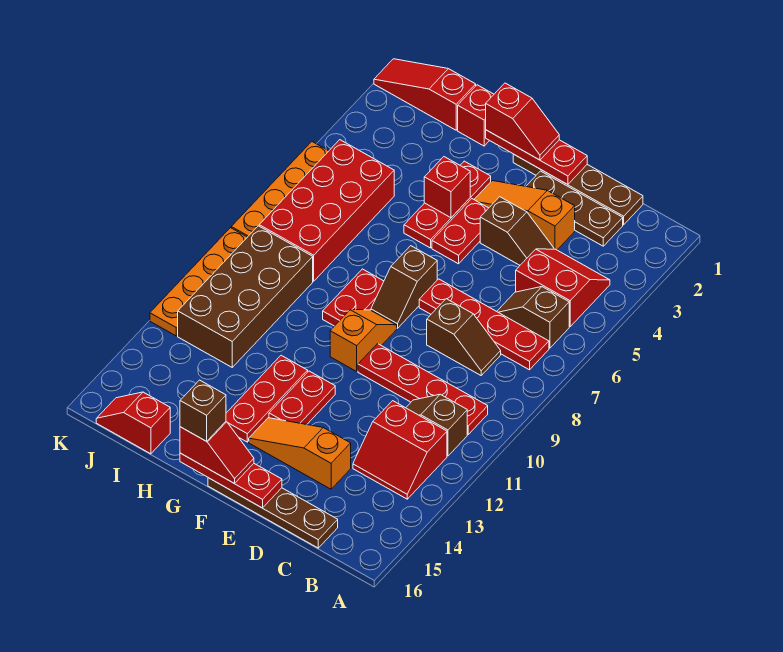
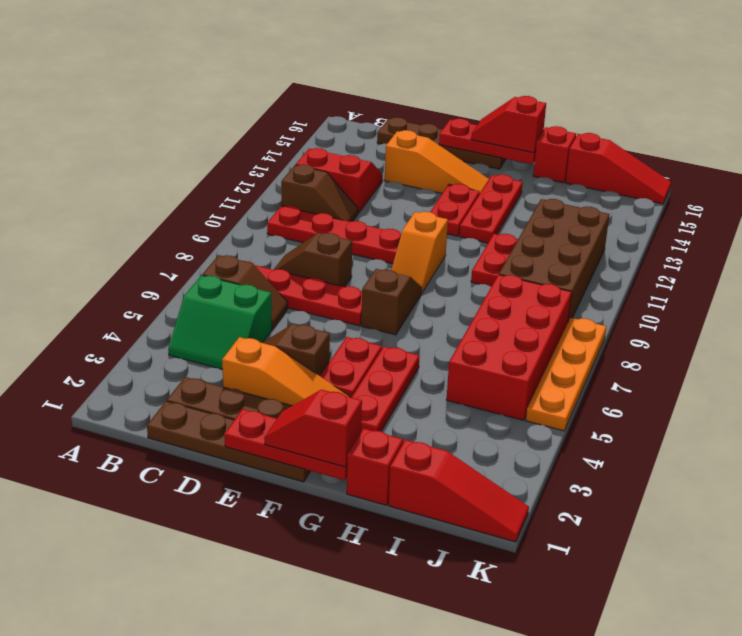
red slope B4:C5 level 1 top 5 -> green slope B4:C5 level 1 top 5
red brick G4 level 2 -> red brick H16 level 1
red plate G8:G9 level 1 -> red plate H10:H11 level 1
brown brick G16 level 4 -> none
red slope I16:J16 level 1 top I -> red slope I16:K16 level 1 top I
orange plate K9:K12 level 1 -> none

